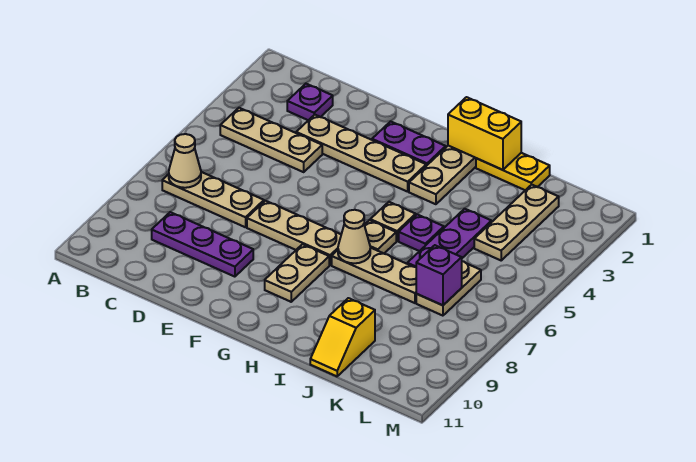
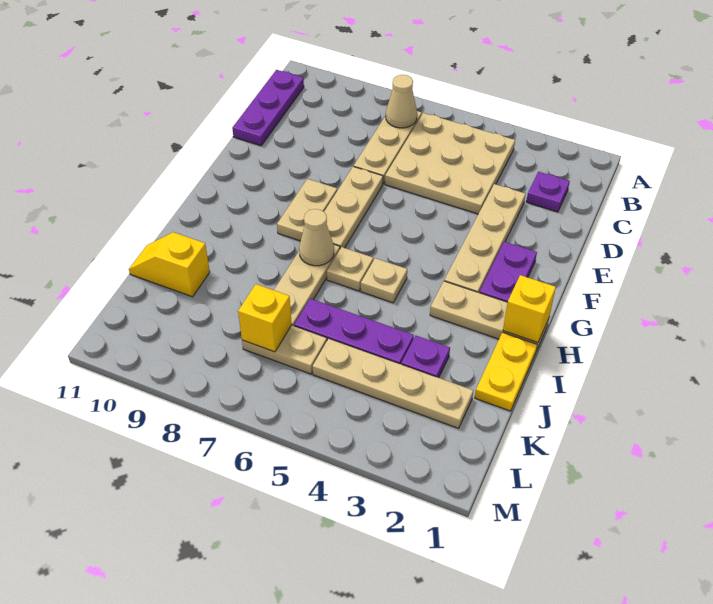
tan plate B4:D4 level 1 -> tan plate B4:D6 level 1
purple plate C9:E9 level 1 -> purple plate B11:D11 level 1
tan plate G8:G9 level 1 -> tan plate F8:G8 level 1
yellow brick H1:I1 level 2 -> yellow brick H1 level 2
purple plate I5 level 1 -> purple plate J3 level 1
tan plate K2:K4 level 1 -> tan plate K2:K5 level 1
purple brick K7 level 2 -> yellow brick K7 level 2

